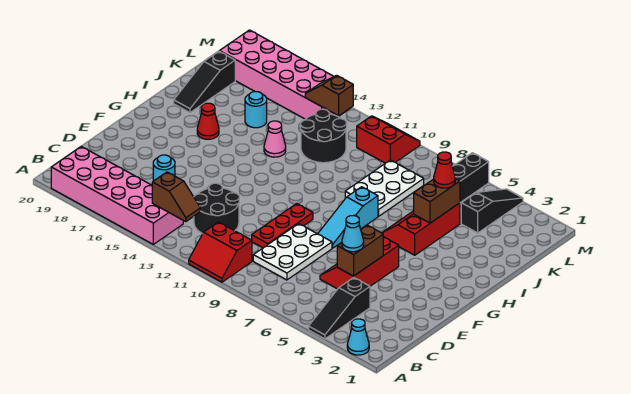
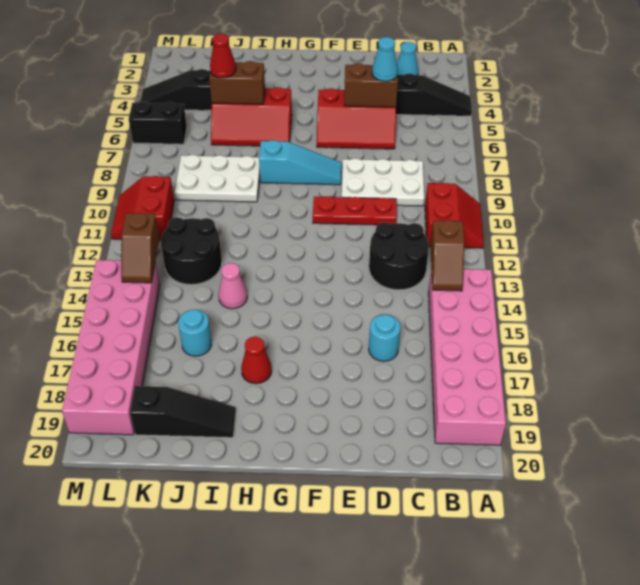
cyan cone A2 level 1 -> cyan cone C2 level 1
brown slope B13:B14 level 2 top 14 -> brown slope B13:B14 level 2 top 13

